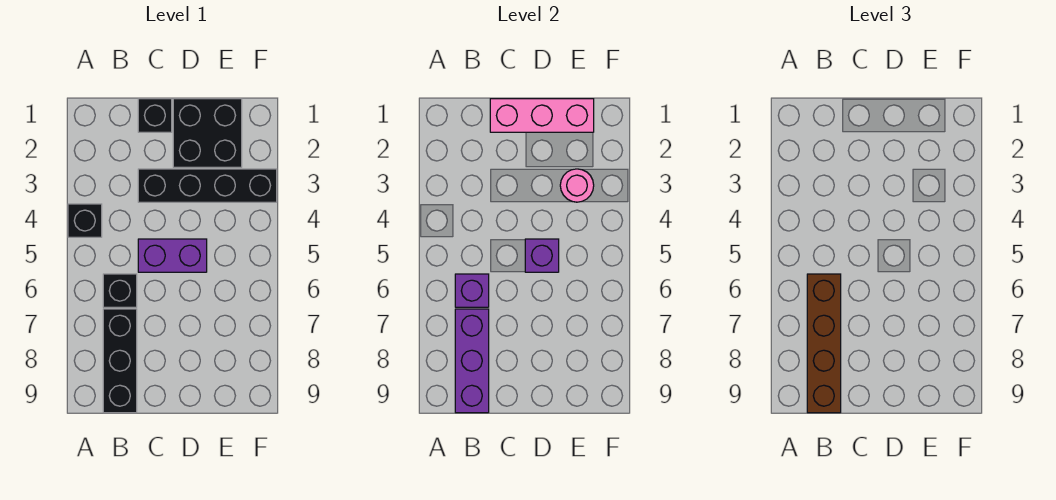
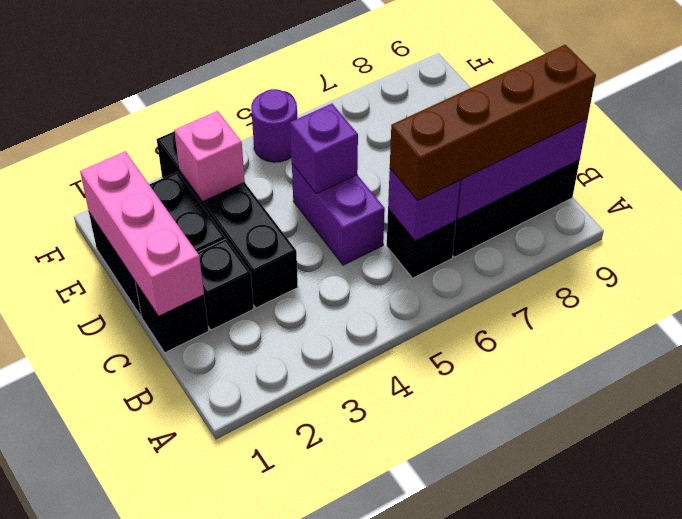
black brick A4 level 1 -> black brick C2 level 1
pink round brick E3 level 2 -> pink brick E3 level 2
none -> purple round brick F5 level 1

